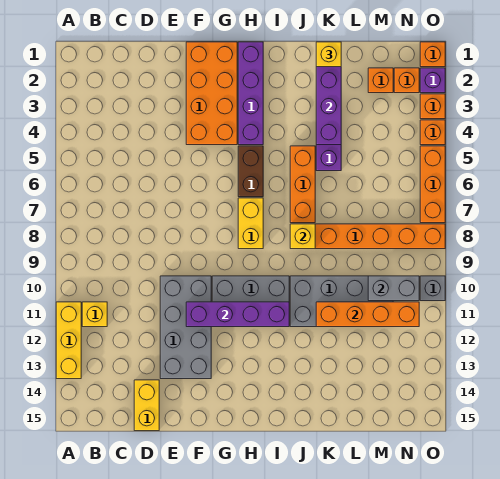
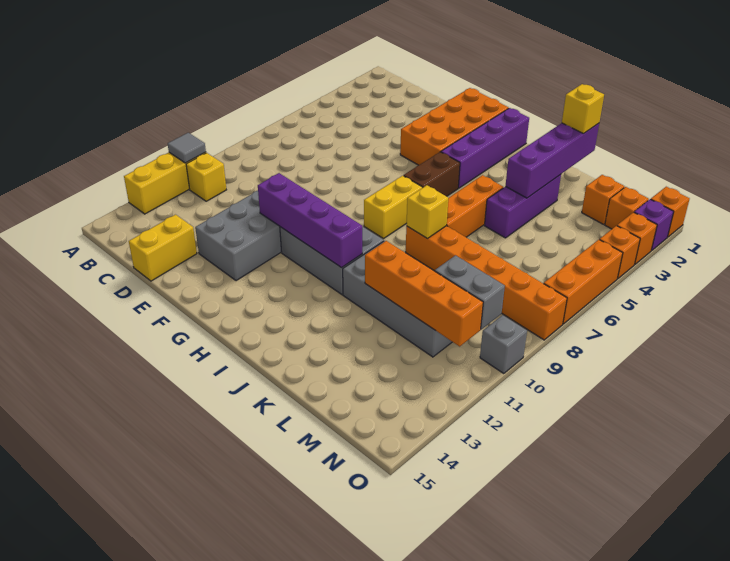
none -> grey tile A11 level 2

